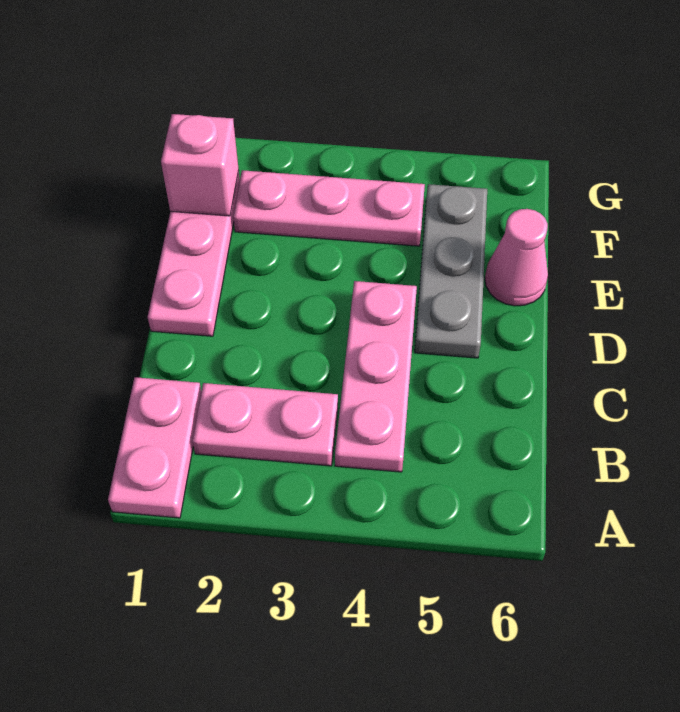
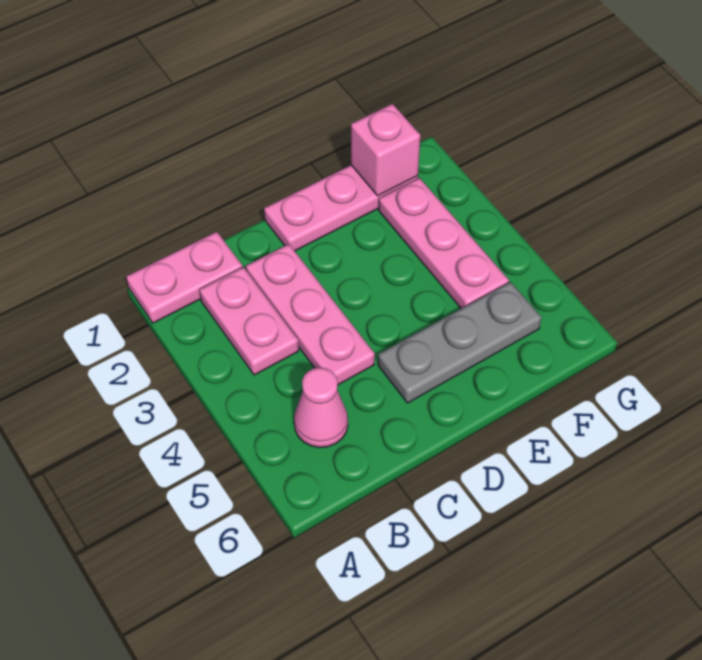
pink plate B4:D4 level 1 -> pink plate C2:C4 level 1
pink cone E6 level 1 -> pink cone B5 level 1

